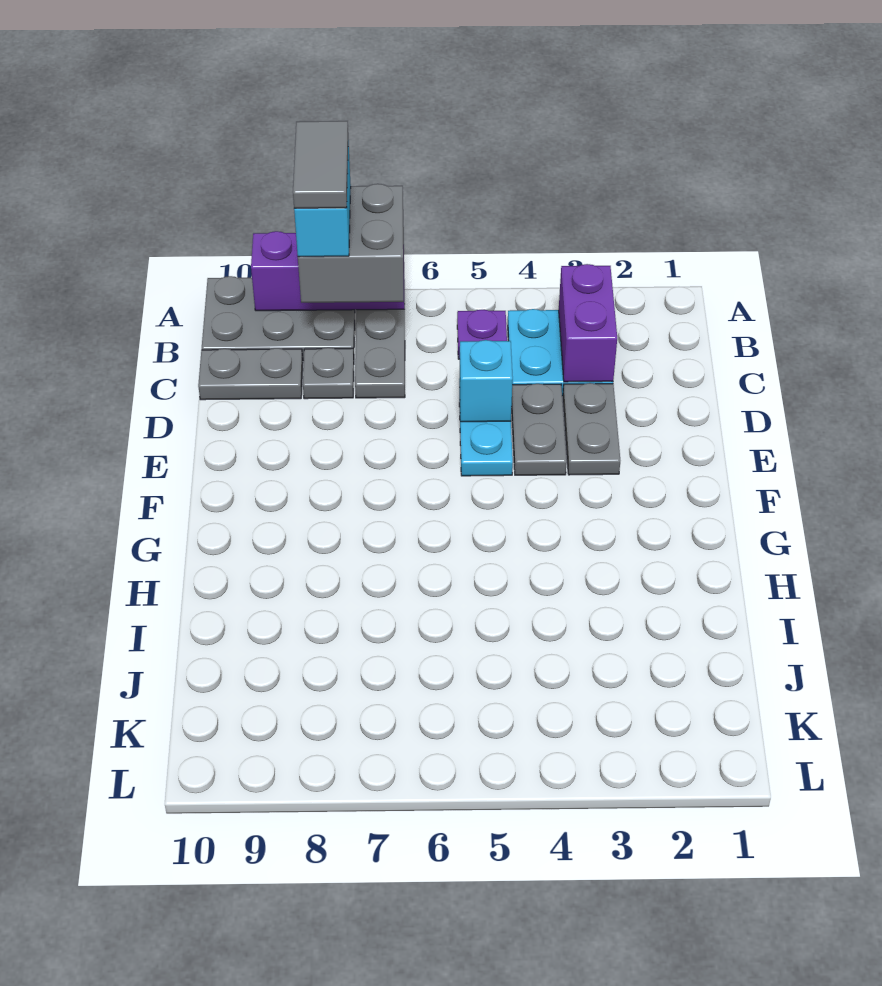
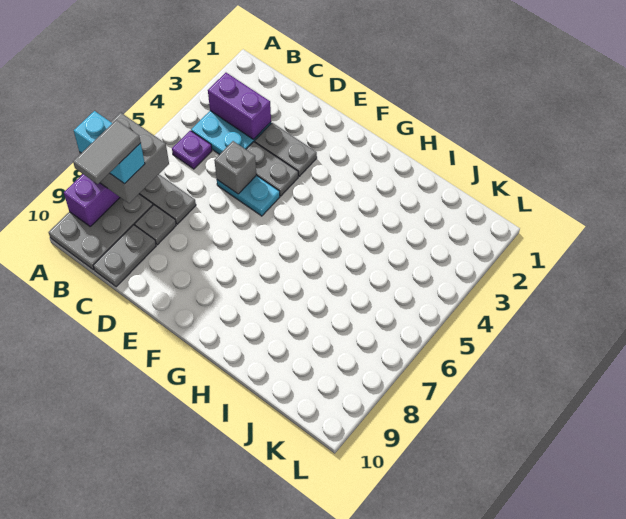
grey tile A8:B8 level 5 -> grey tile B8:B9 level 5
cyan brick D5 level 2 -> grey brick D5 level 2

